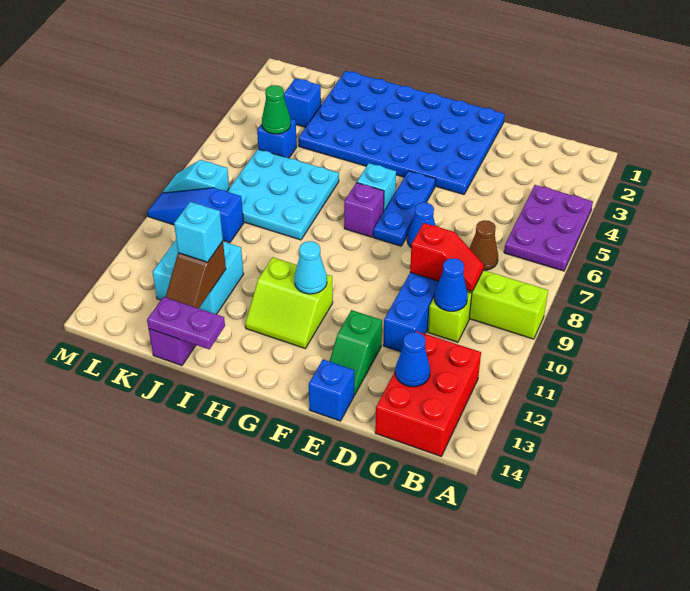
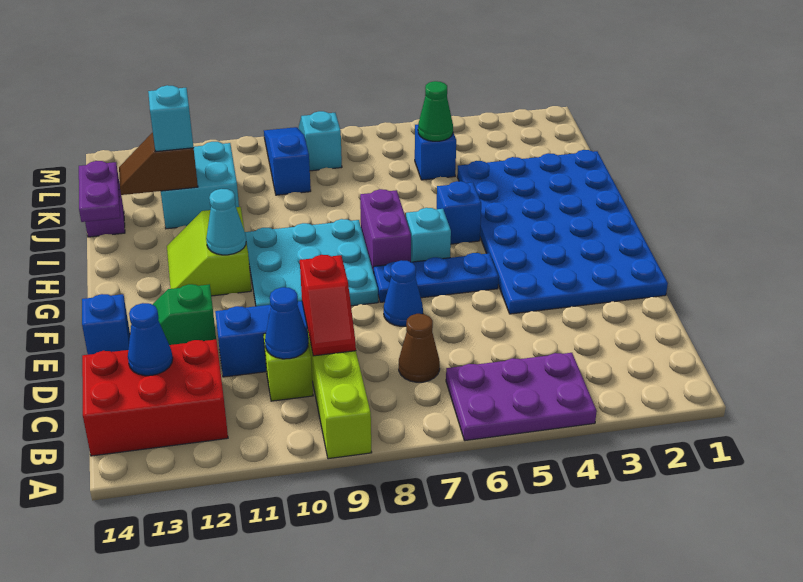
purple brick G7 level 1 -> purple brick G7:H7 level 1
cyan plate I6:K8 level 1 -> cyan plate F8:H10 level 1
blue brick K3 level 1 -> blue brick H5 level 1

